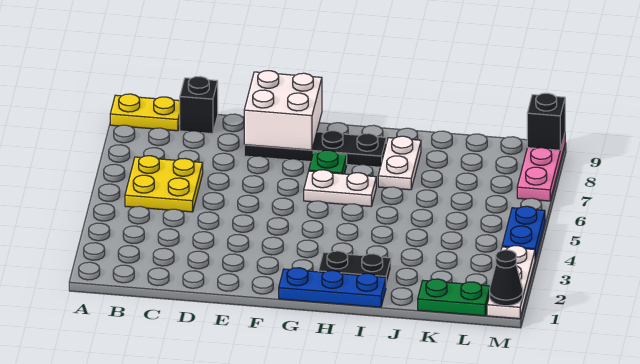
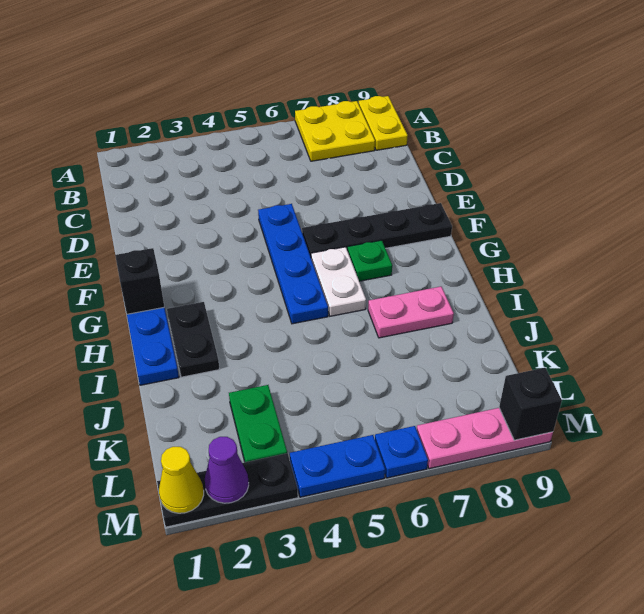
yellow plate B5:C6 level 1 -> yellow plate A7:B8 level 1
black brick C9 level 1 -> black brick G1 level 2
none -> blue plate E5:H5 level 1
black plate E8:H8 level 1 -> black plate F6:F9 level 1
white brick E8:F9 level 2 -> none
white plate I7:I8 level 1 -> pink plate I7:I8 level 1
green plate K1:L1 level 1 -> green plate K3:L3 level 1
white plate M1:M3 level 1 -> black plate M1:M3 level 1
black cone M1 level 2 -> yellow cone M1 level 2
none -> purple cone M2 level 2
none -> blue plate M6 level 1

